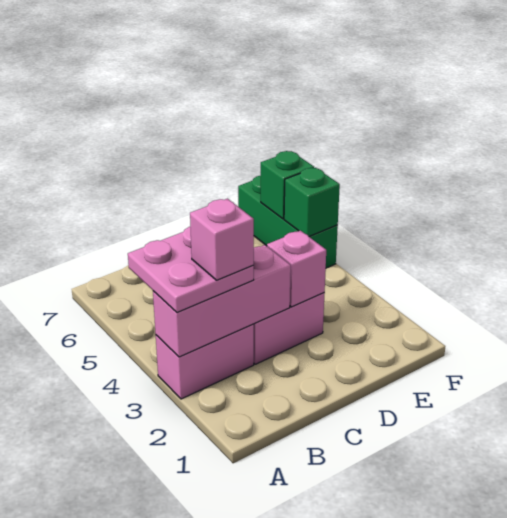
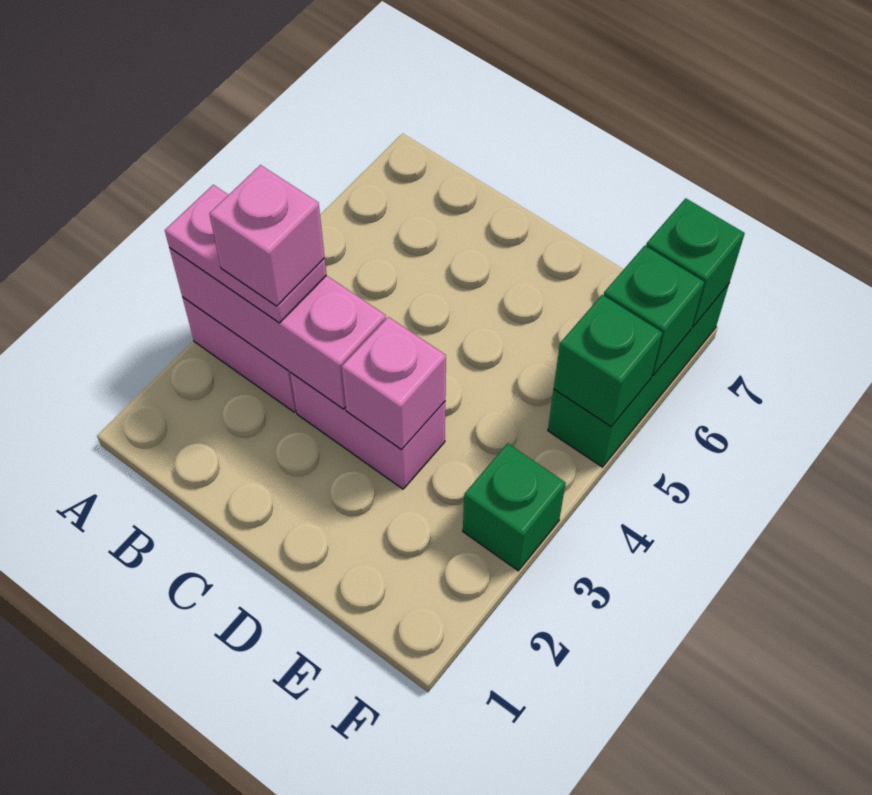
pink plate A3:B4 level 3 -> pink plate A3:B3 level 3
none -> green brick F3 level 1
none -> green brick F7 level 2

